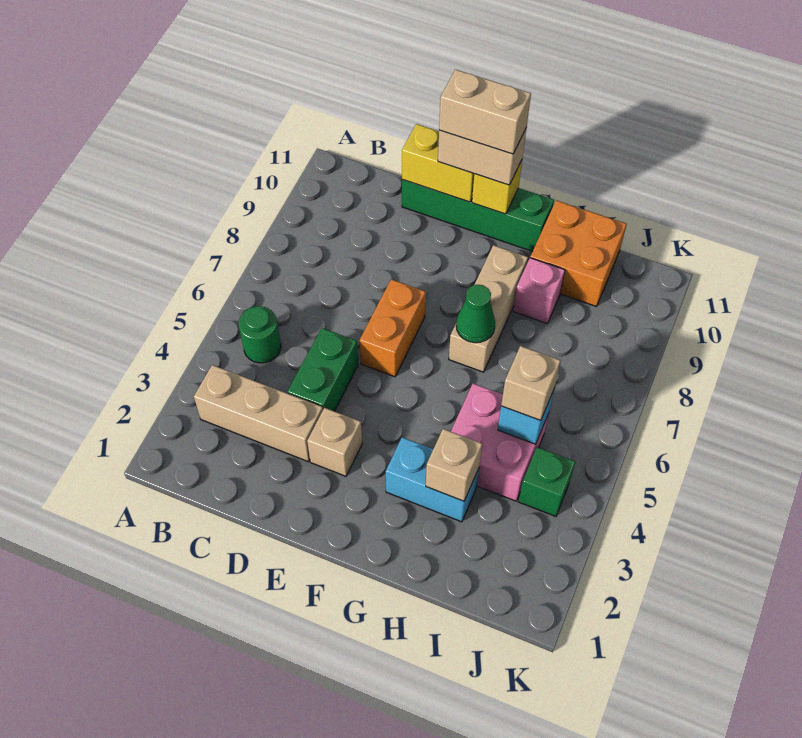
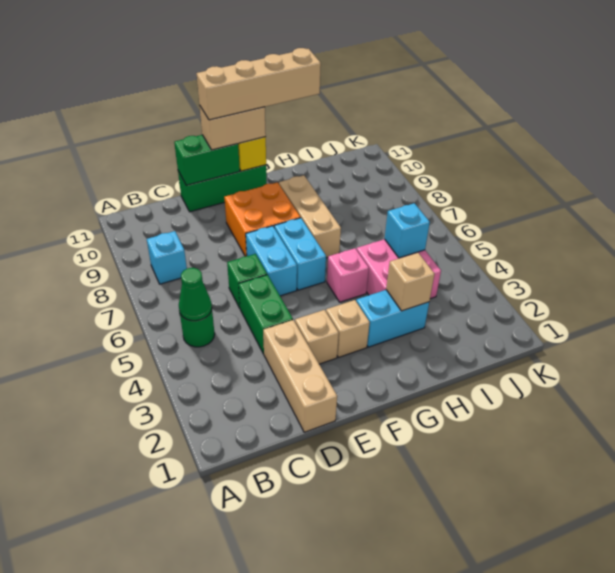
tan brick B3:D3 level 1 -> tan brick D1:D3 level 1
none -> cyan brick B8 level 1
green brick D11:G11 level 1 -> green brick D11:F11 level 1
yellow brick D11:E11 level 2 -> green brick D11:E11 level 2
orange brick E6:E7 level 1 -> cyan brick E6:E7 level 1
tan brick E11:F11 level 4 -> tan brick E11:H11 level 4
none -> cyan brick F6:F7 level 1
green cone G7 level 2 -> green cone B5 level 2
pink brick H9 level 1 -> pink brick G5 level 1
orange brick H10:I11 level 1 -> orange brick E8:F9 level 1
tan brick I5 level 3 -> tan brick F3 level 1
green brick J4 level 1 -> green brick D6 level 1

